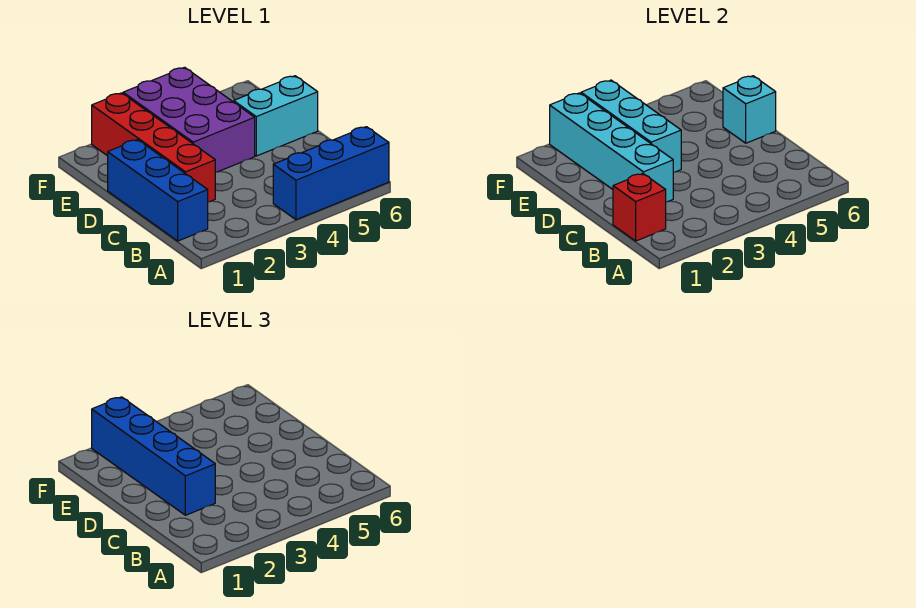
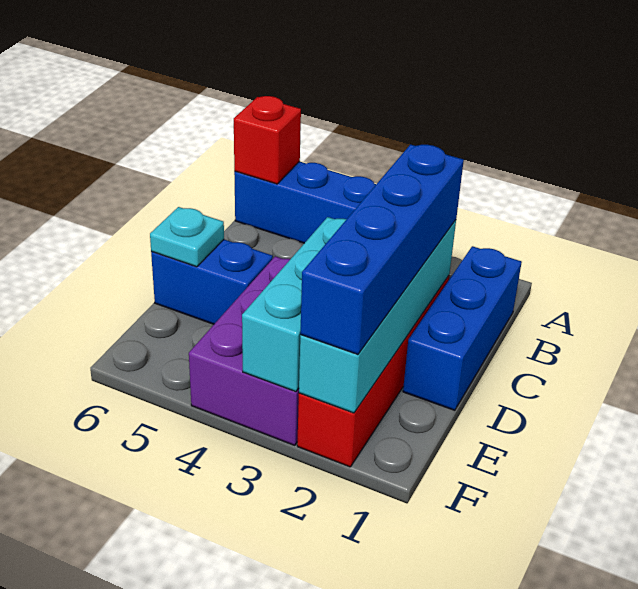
red brick B1 level 2 -> red brick A6 level 2
cyan brick D5:D6 level 1 -> blue brick D5:D6 level 1
cyan brick D6 level 2 -> cyan plate D6 level 2

